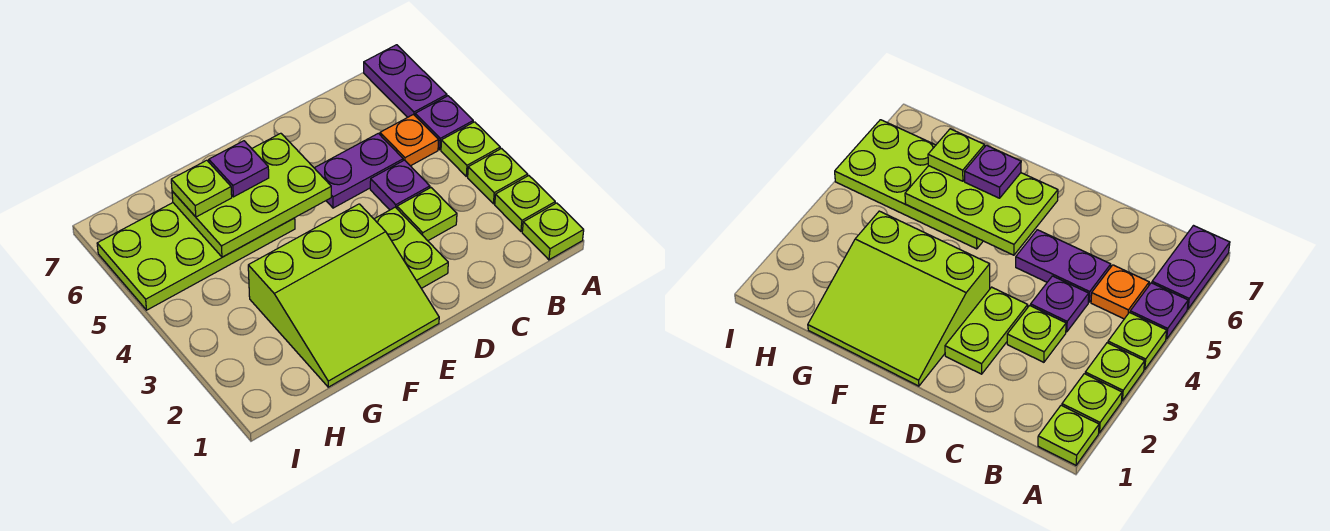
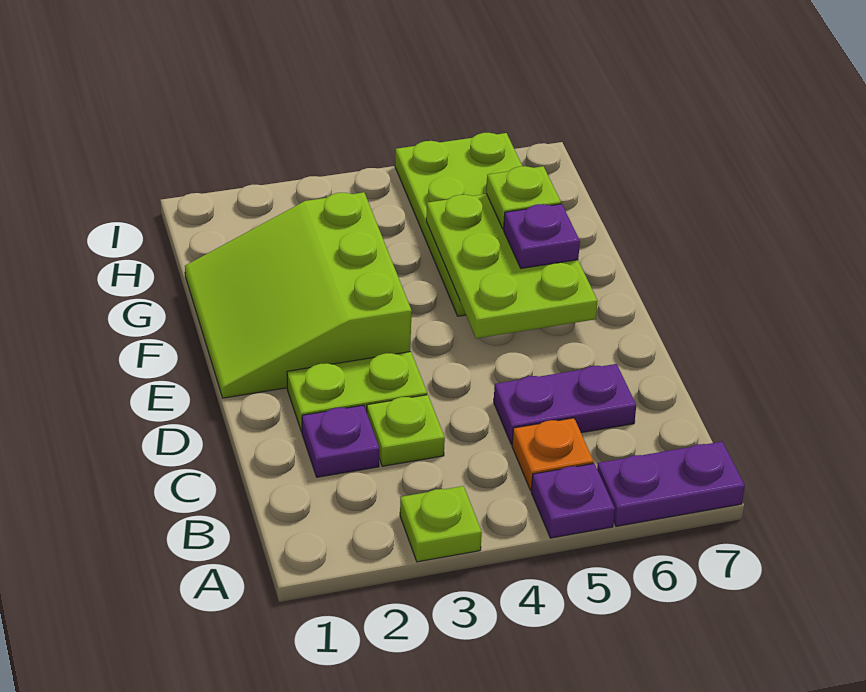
lime plate A1 level 1 -> none
lime plate A2 level 1 -> none
lime plate A4 level 1 -> none
purple plate C4 level 1 -> purple plate C2 level 1
purple plate C5:D5 level 1 -> purple plate C5:C6 level 1

